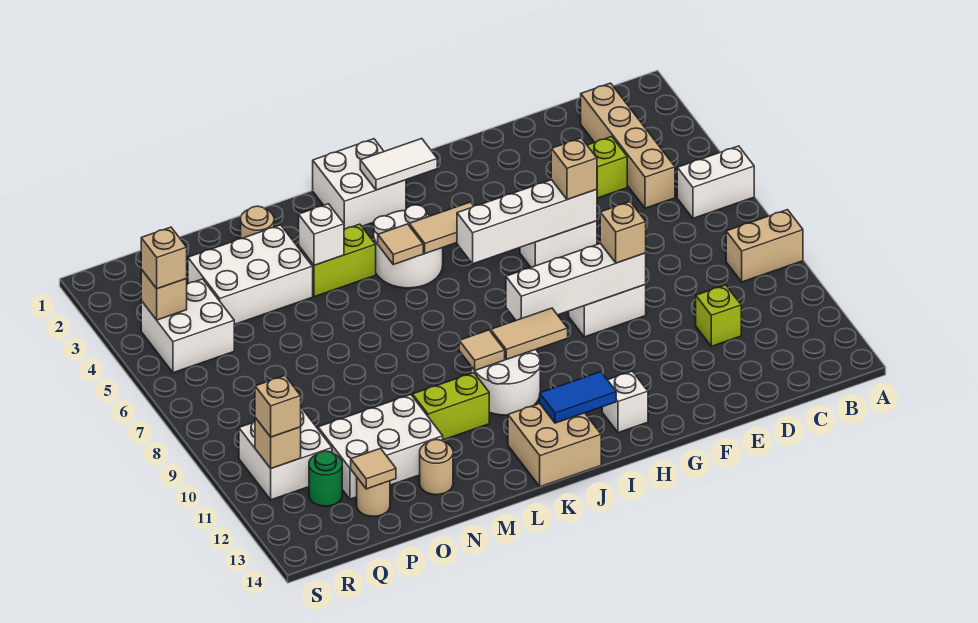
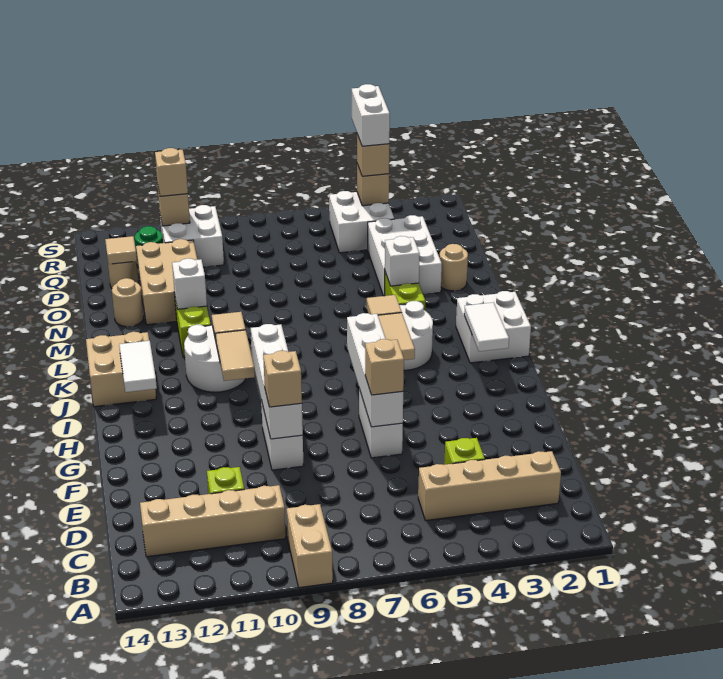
white brick A6:B6 level 1 -> white brick R4:S4 level 4
none -> tan brick C10:C13 level 1
white brick H13 level 1 -> white brick M11 level 2
blue tile I13:J13 level 2 -> white tile I13:J13 level 2
white brick N11:P12 level 1 -> tan brick N11:P12 level 1

